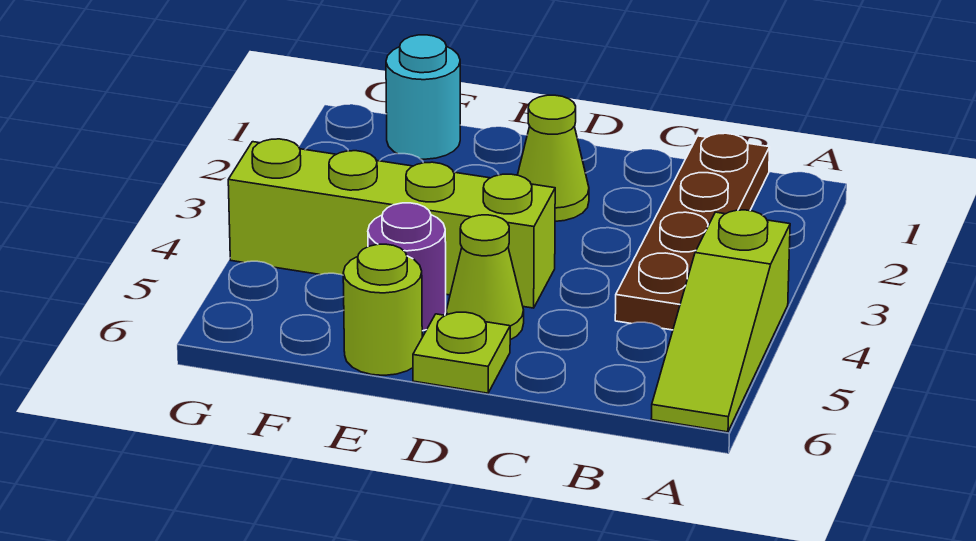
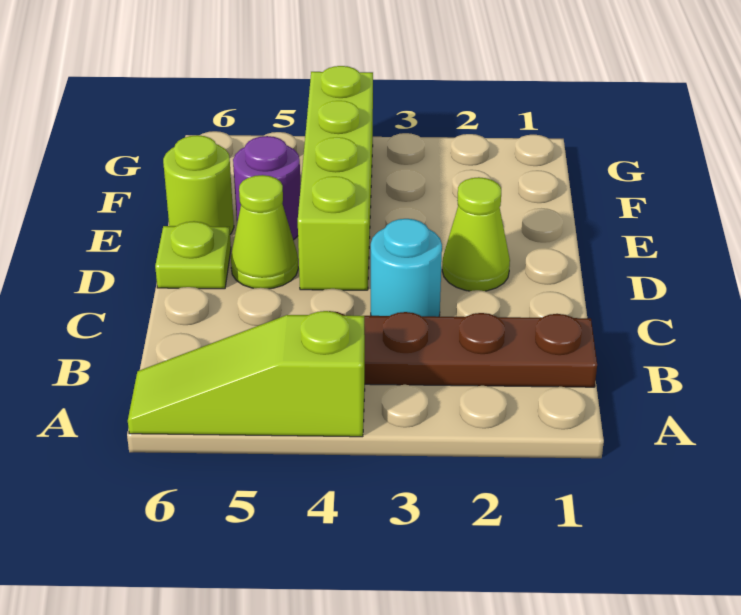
cyan round brick F1 level 1 -> cyan round brick C3 level 1

